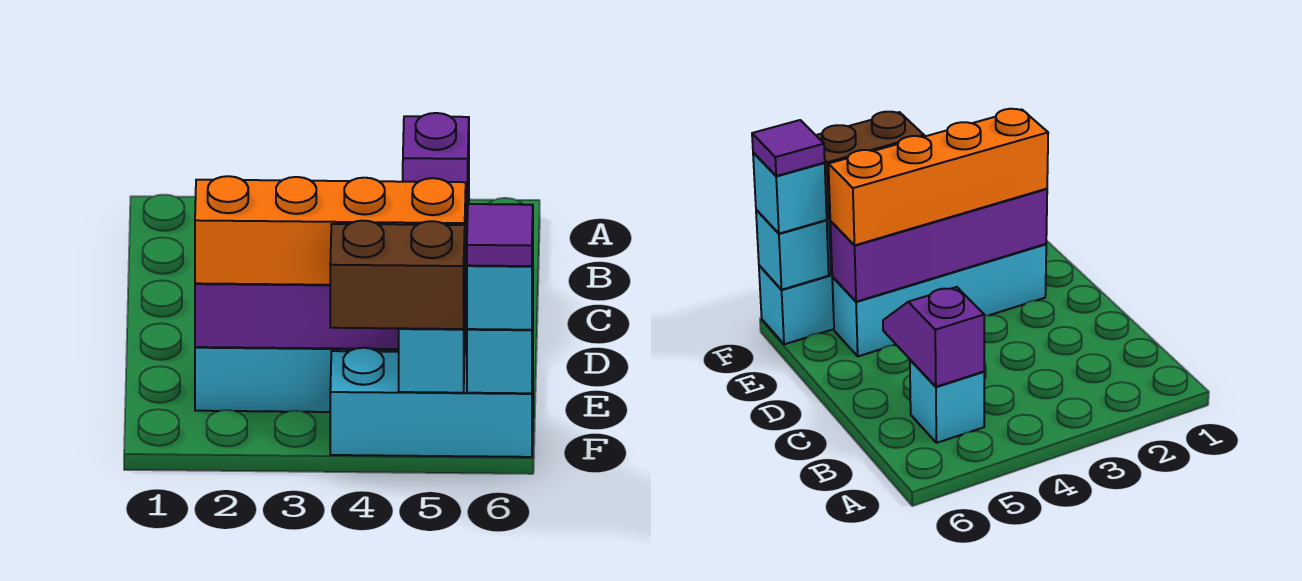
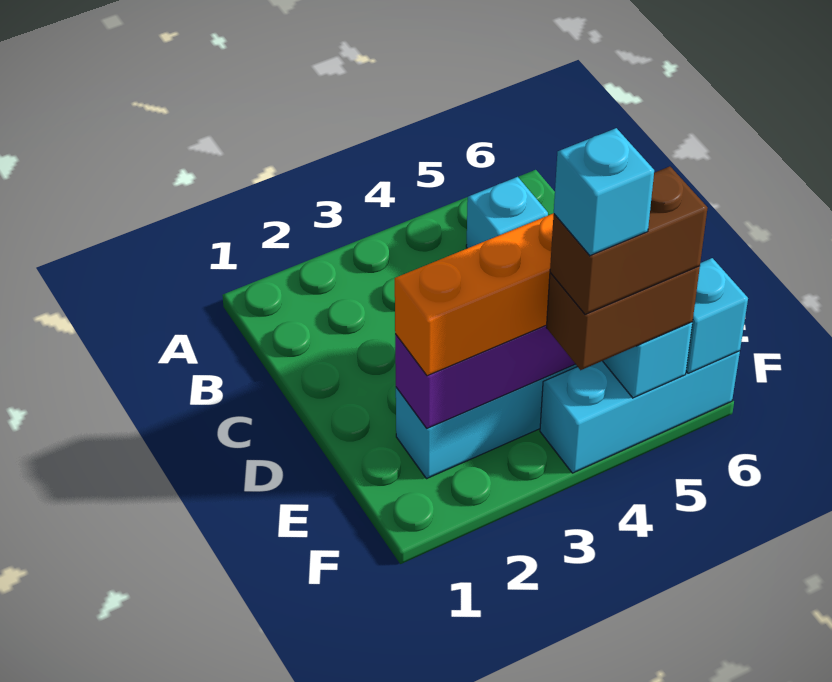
purple slope B5:C5 level 2 top B -> none
none -> brown brick F4:F5 level 4
cyan brick F6 level 3 -> cyan brick F4 level 5
purple tile F6 level 4 -> none

